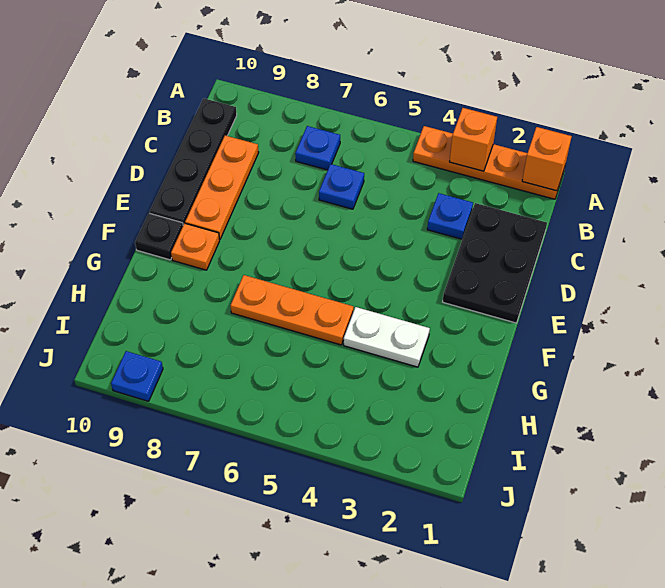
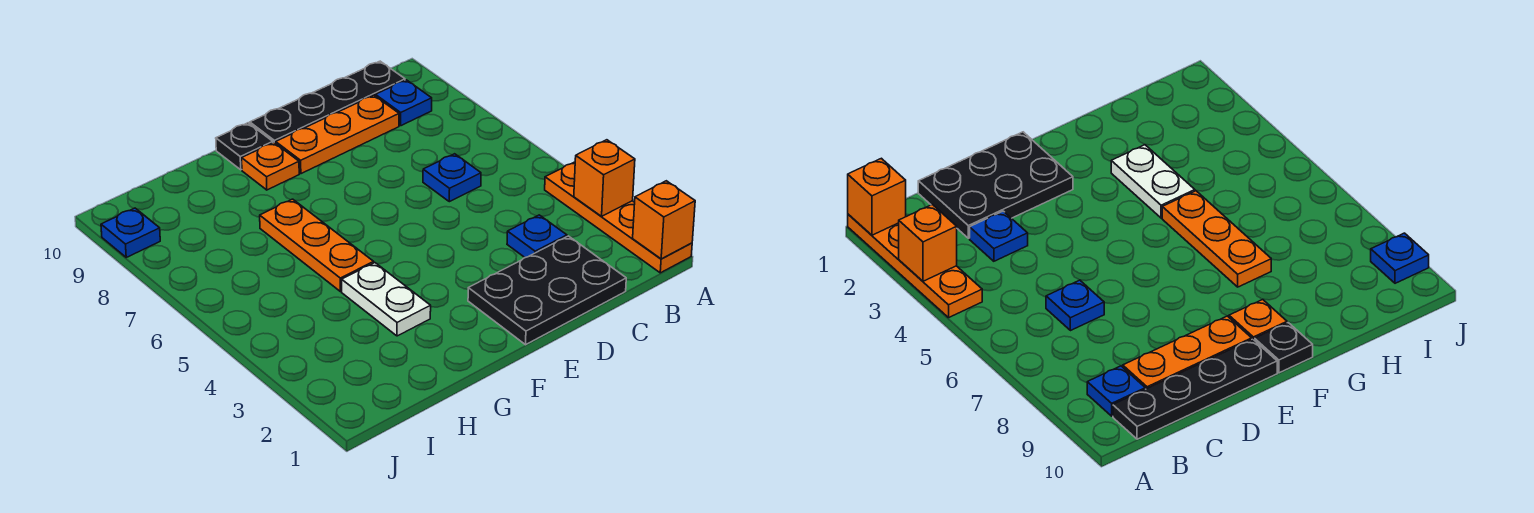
blue plate B7 level 1 -> blue plate B9 level 1

